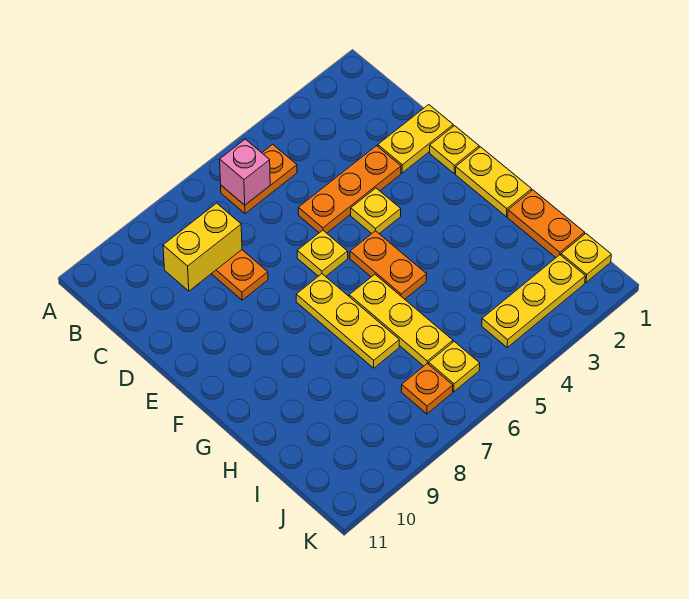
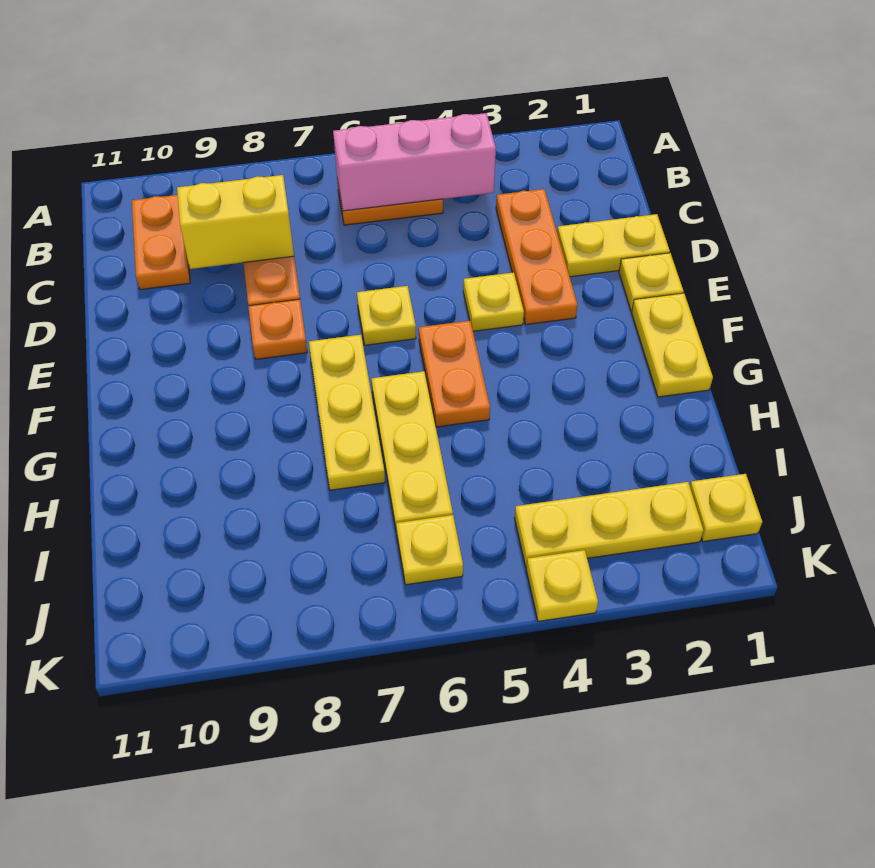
pink brick B6 level 2 -> pink brick B4:B6 level 2
orange plate D3:D5 level 1 -> orange plate C3:E3 level 1
orange plate H1:I1 level 1 -> orange plate B10:C10 level 1
orange plate J7 level 1 -> orange plate E8 level 1
none -> yellow plate K4 level 1

